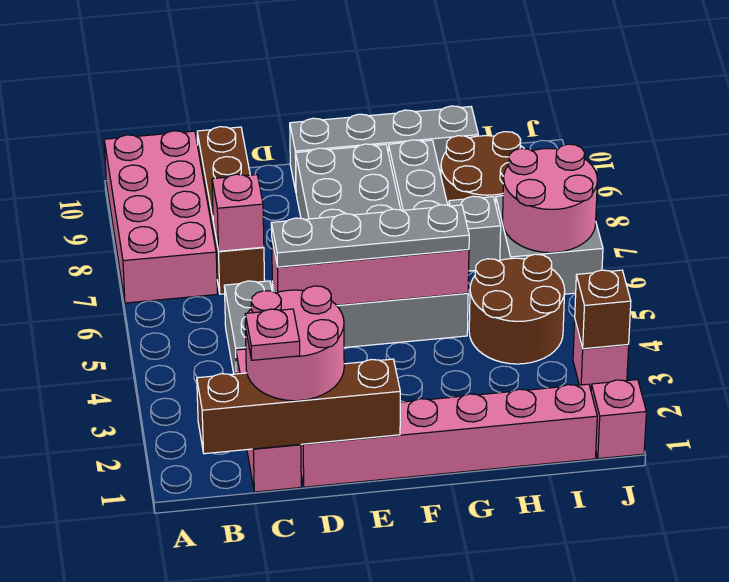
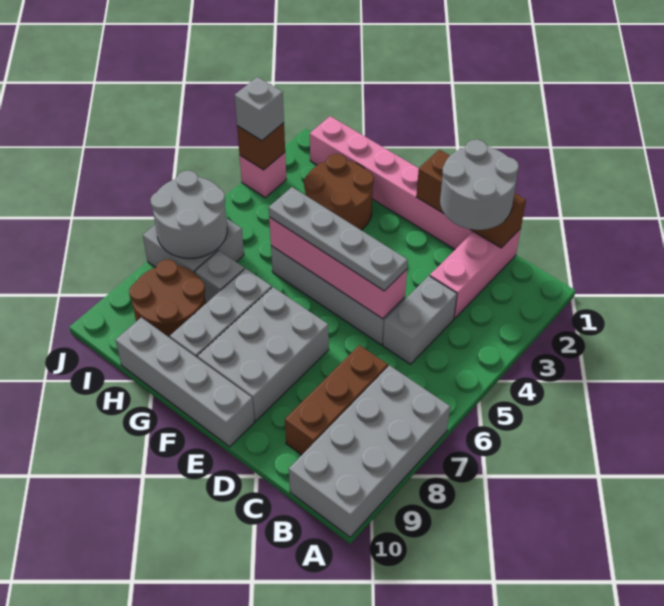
pink brick A7:B10 level 1 -> grey brick A7:B10 level 1
brown brick B1:E1 level 2 -> brown brick C1:E1 level 2
pink round brick C1:D2 level 3 -> grey round brick C1:D2 level 3
pink plate C1 level 4 -> none
brown brick C7:C10 level 1 -> brown brick C7:C9 level 1
pink brick C7 level 2 -> none
brown round brick H4:I5 level 1 -> brown round brick G2:H3 level 1
pink round brick I6:J7 level 2 -> grey round brick I6:J7 level 2
pink brick J1 level 1 -> none
none -> grey brick J3 level 3

